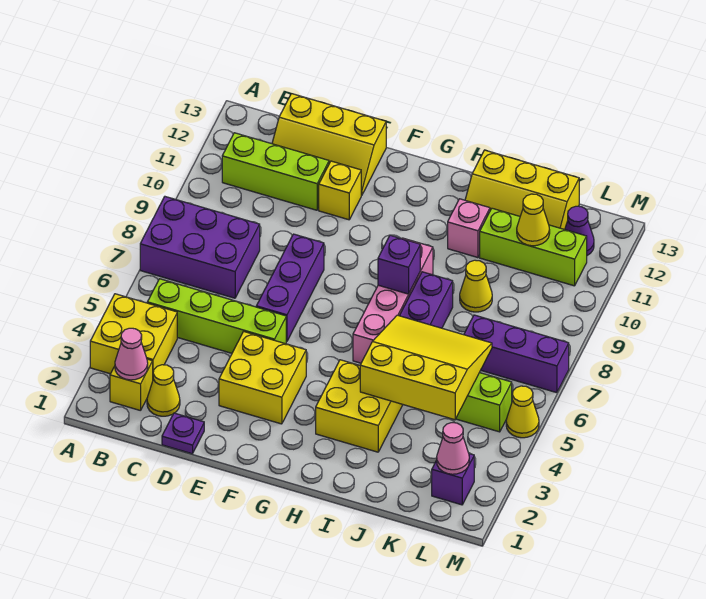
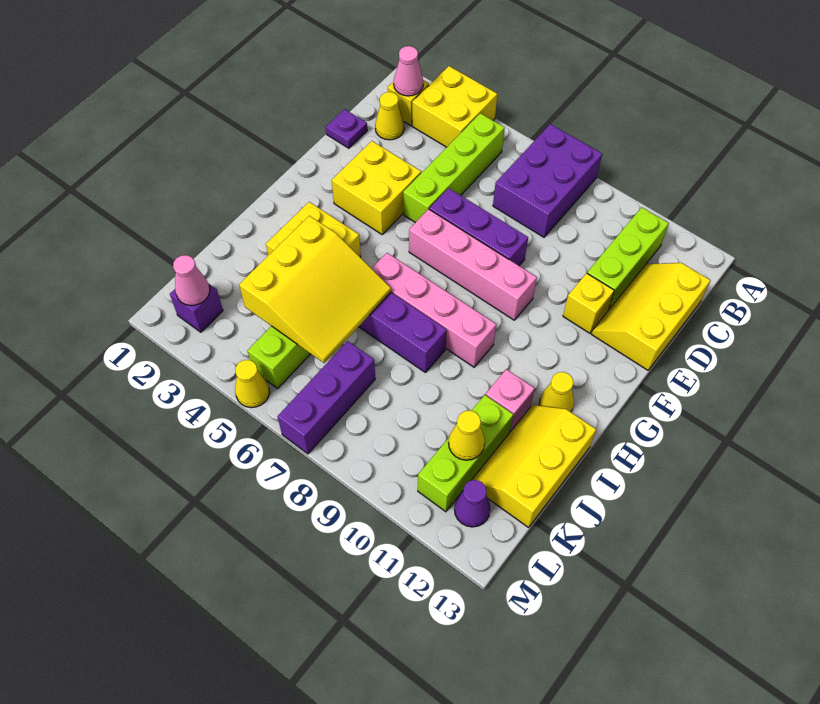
none -> pink brick F6:F9 level 1
purple brick H8 level 2 -> none
yellow cone J9 level 1 -> yellow cone H12 level 1

